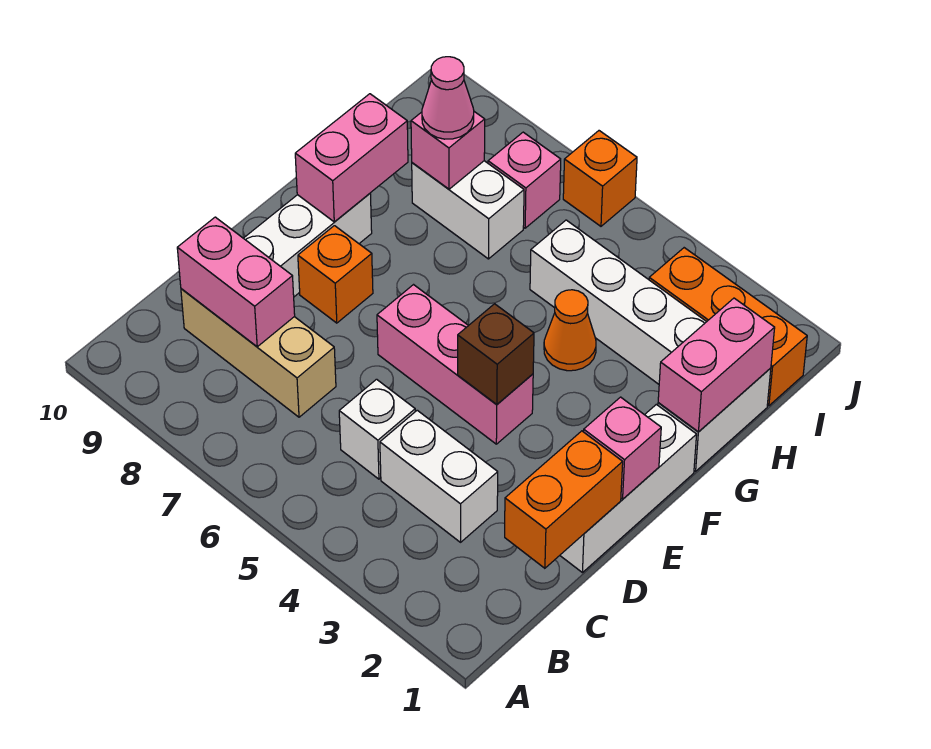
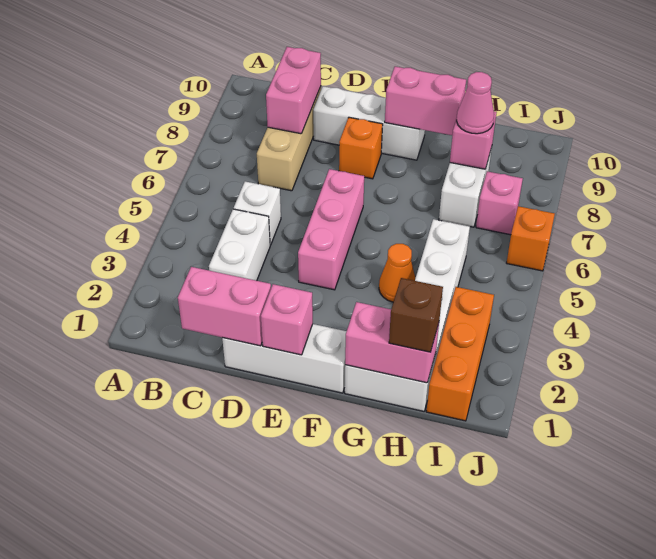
orange brick C1:D1 level 2 -> pink brick C1:D1 level 2
brown brick E4 level 2 -> brown brick H1 level 3

